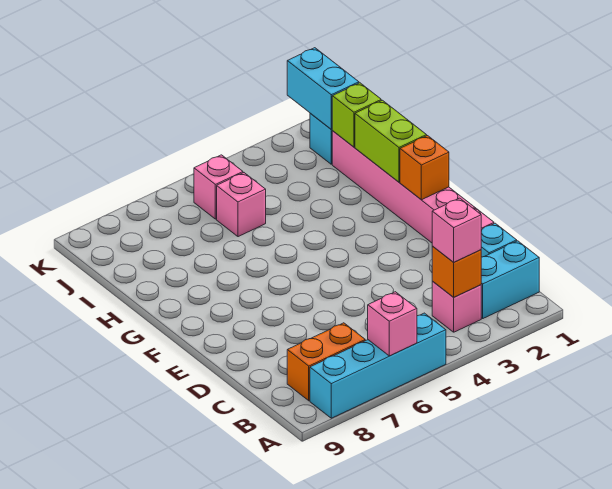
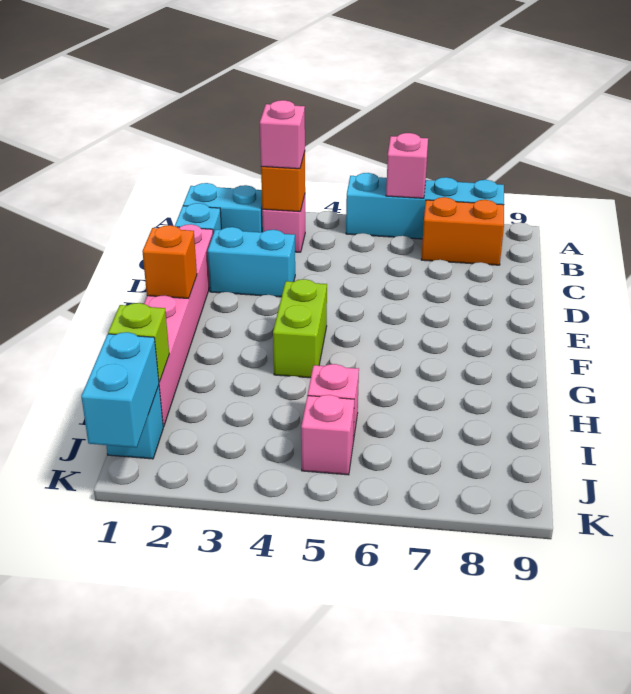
none -> cyan brick D2:D3 level 1
lime brick G1:H1 level 2 -> lime brick F4:G4 level 1

